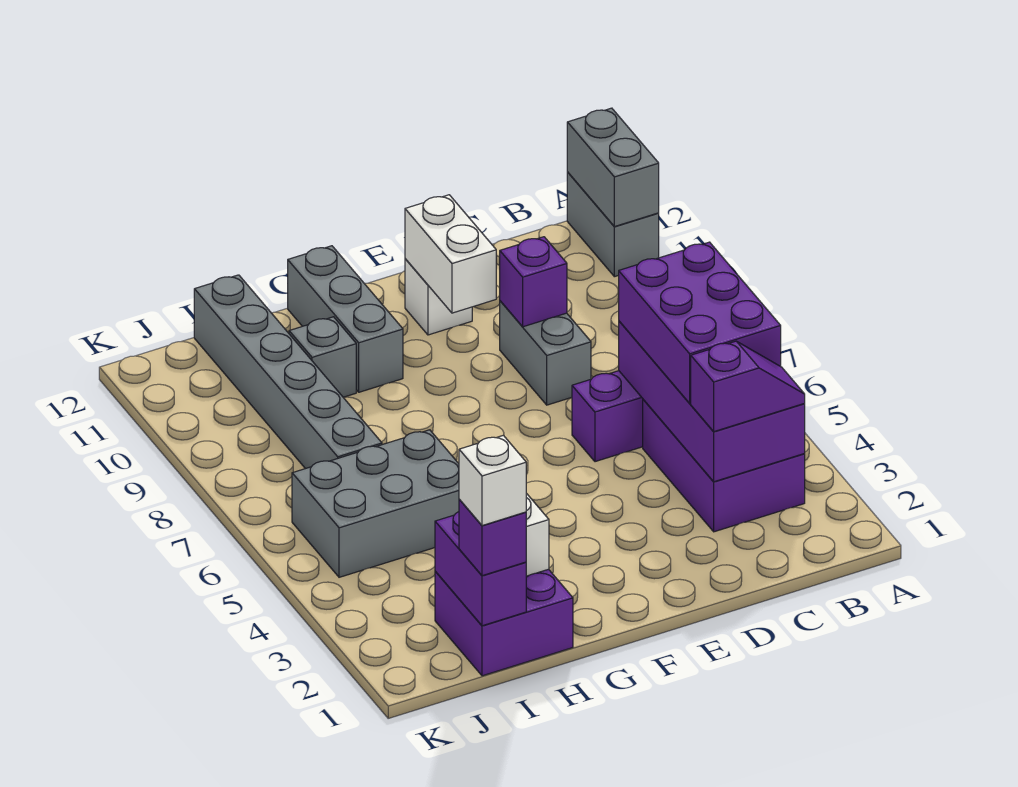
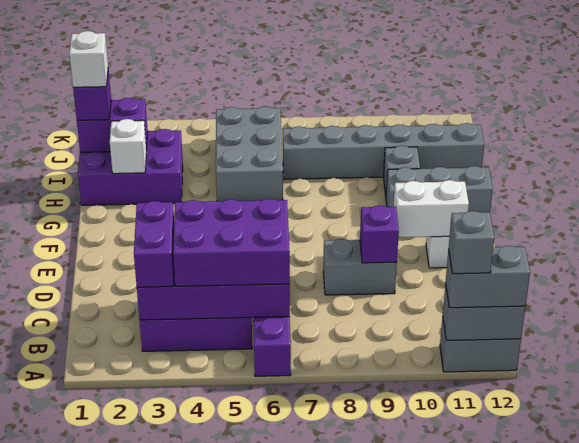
none -> grey brick A11:A12 level 3
none -> grey brick A11 level 4
purple slope B3:C3 level 3 top C -> purple brick B3:C3 level 3
purple brick H1:I2 level 1 -> purple brick H1:I3 level 1

